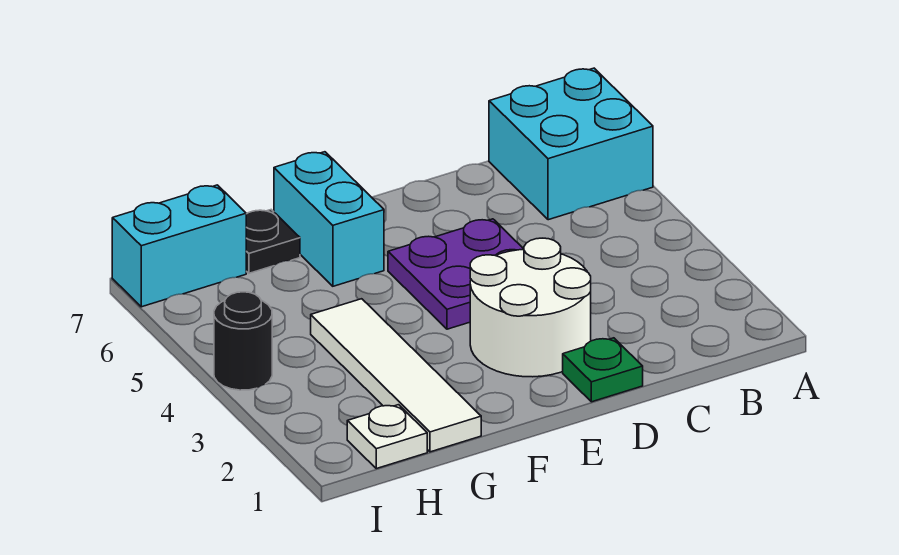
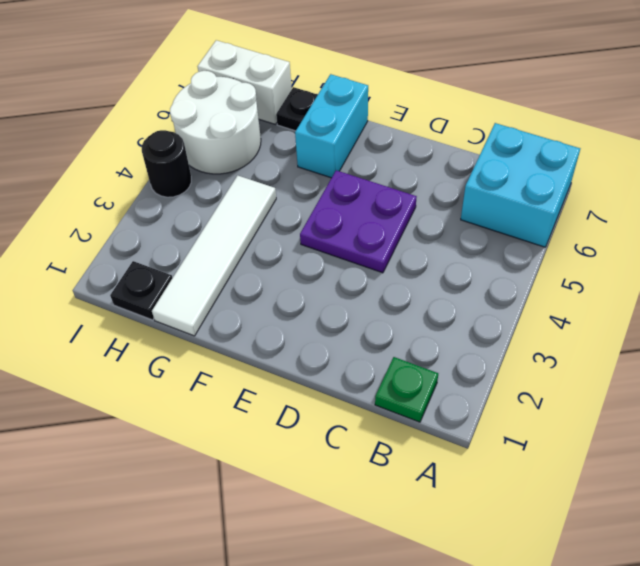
green plate D1 level 1 -> green plate B1 level 1
white round brick D2:E3 level 1 -> white round brick H5:I6 level 1
white plate H1 level 1 -> black plate H1 level 1
cyan brick H7:I7 level 1 -> white brick H7:I7 level 1

